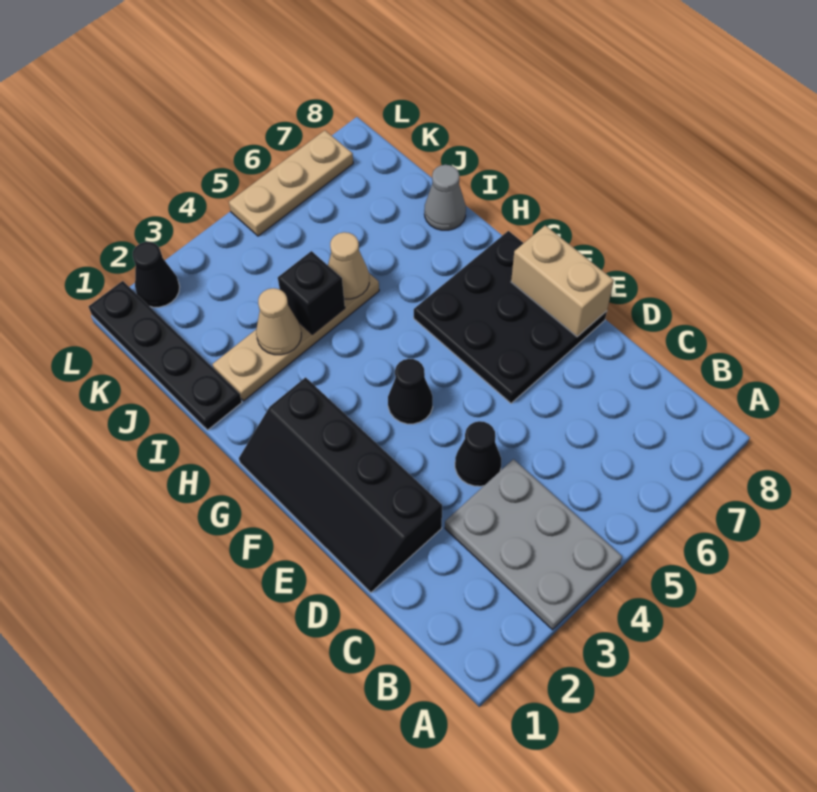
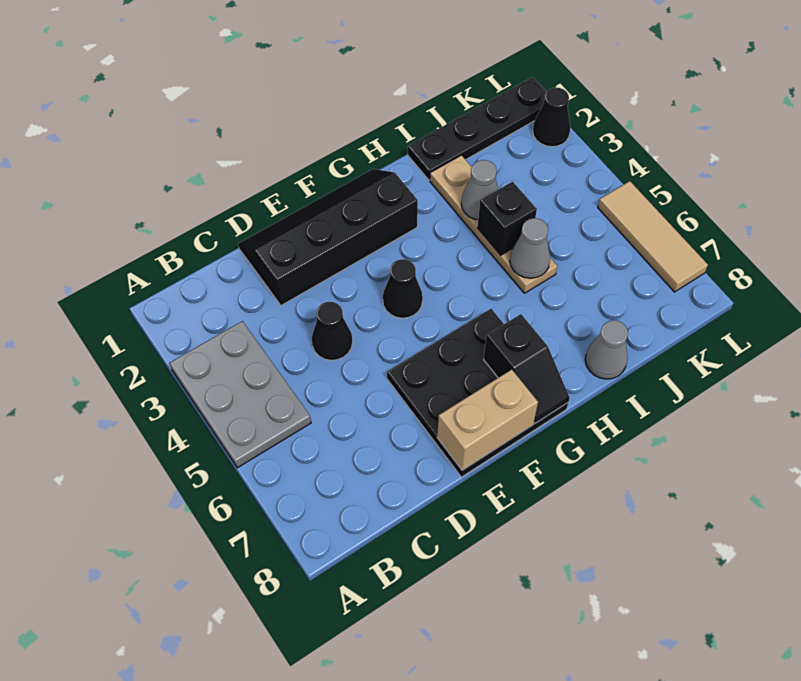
grey plate A3:C4 level 1 -> grey plate A3:B5 level 1
none -> black slope G7:G8 level 2 top 7
tan cone I3 level 2 -> grey cone I3 level 2
tan cone I5 level 2 -> grey cone I5 level 2
tan plate L5:L7 level 1 -> tan tile L5:L7 level 1

